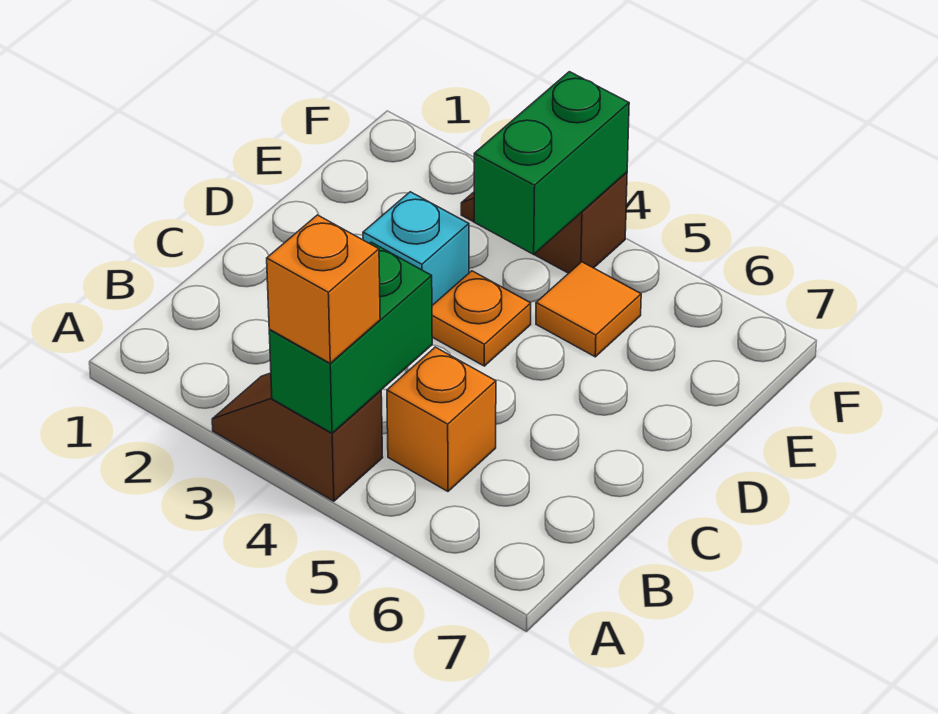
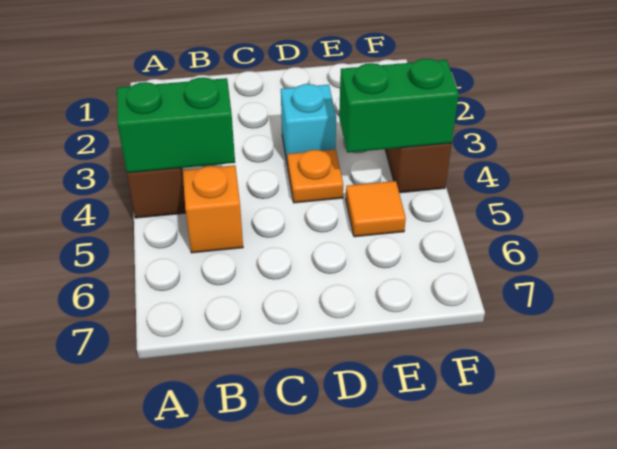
orange brick A4 level 3 -> none

